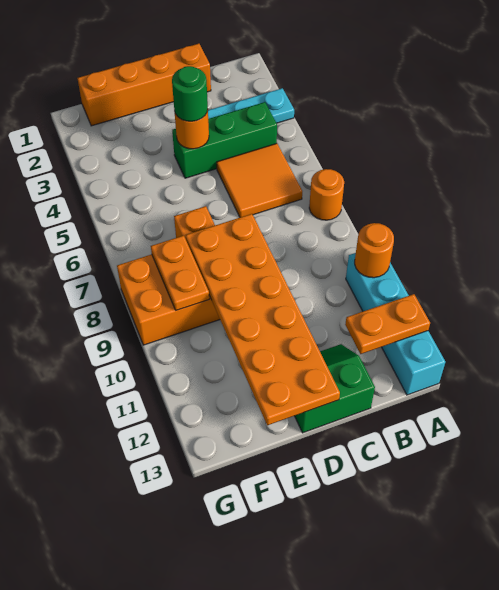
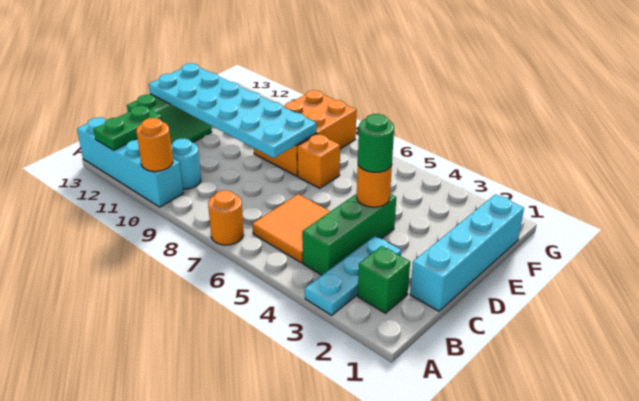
orange plate A12:B12 level 2 -> green plate A12:B12 level 2
none -> green brick B2 level 1
none -> cyan round brick B10 level 1
orange brick C1:F1 level 1 -> cyan brick C1:F1 level 1
orange plate D8:E13 level 2 -> cyan plate D8:E13 level 2
orange plate F8:F9 level 2 -> none

